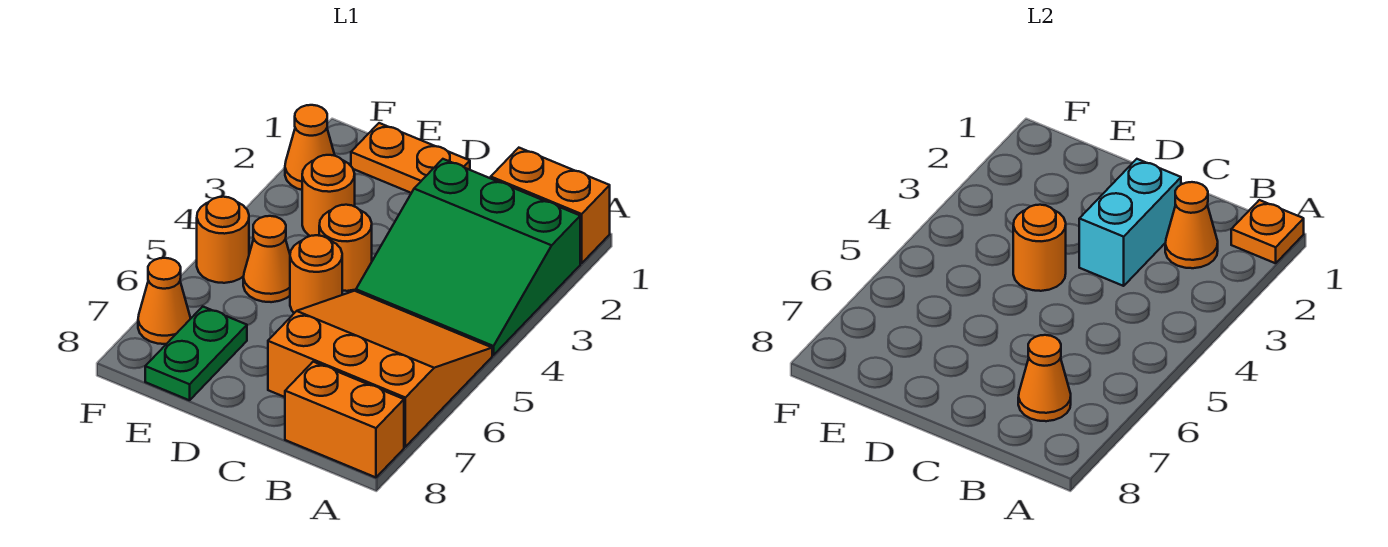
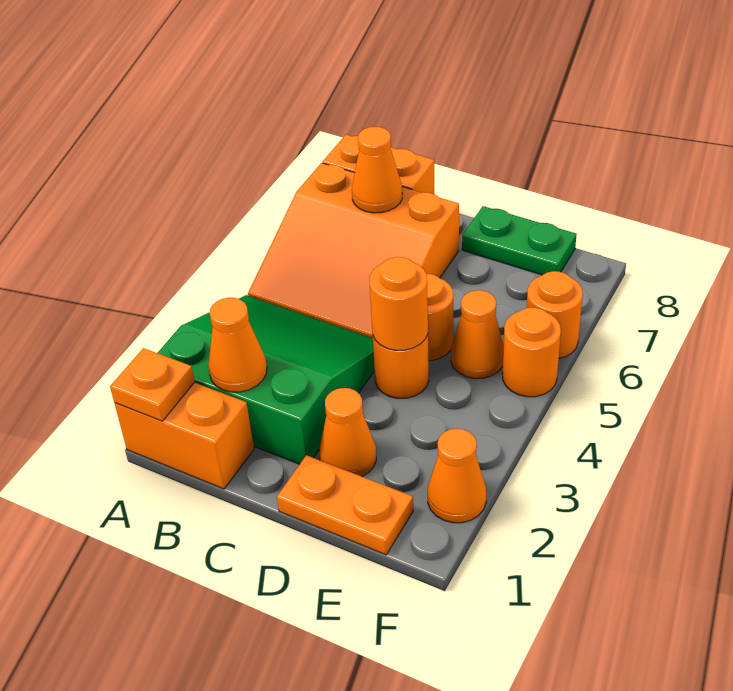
cyan brick C2:C3 level 2 -> none
orange round brick E3 level 1 -> orange round brick F6 level 1
green plate E7:E8 level 1 -> green plate D8:E8 level 1
orange cone F7 level 1 -> orange cone D2 level 1

